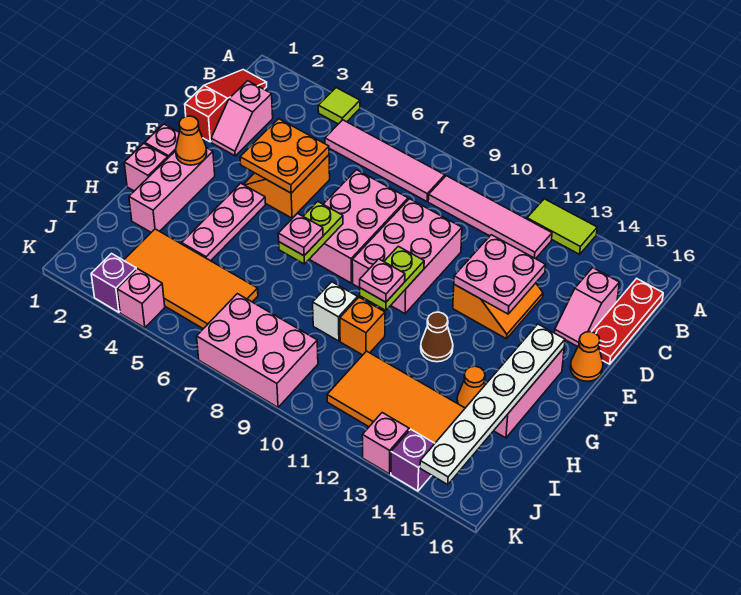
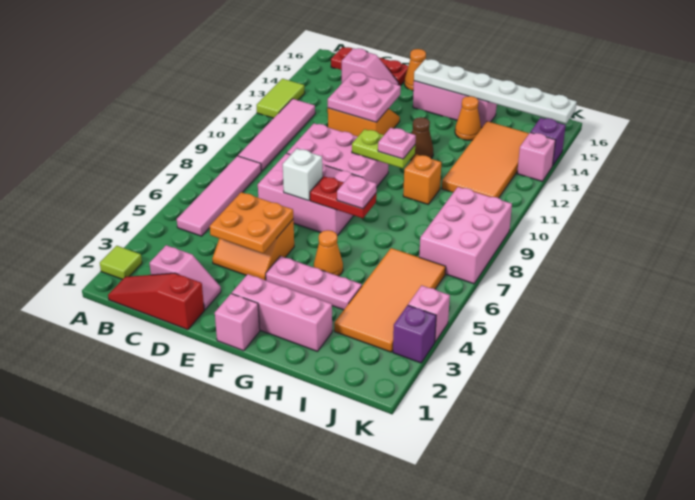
lime tile A4 level 1 -> lime tile A2 level 1
orange cone F2 level 2 -> orange cone G5 level 1
lime plate F7:G7 level 2 -> red plate F7:G7 level 2
pink brick G1 level 1 -> none
white brick H9 level 1 -> white brick E7 level 2

